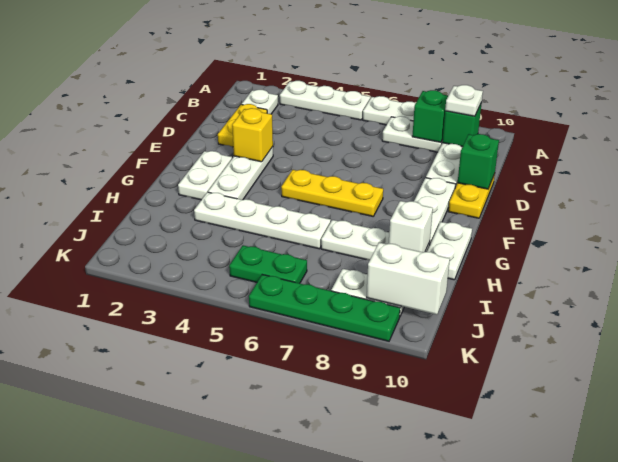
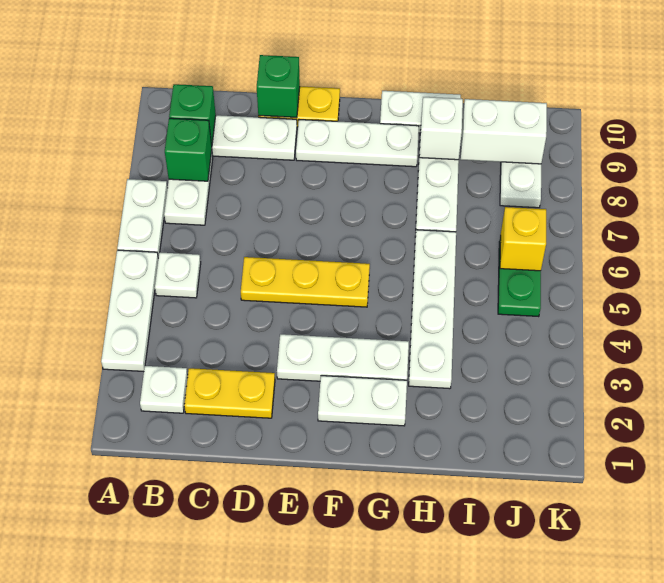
white plate B9 level 3 -> white plate B5 level 1
yellow brick E3 level 2 -> yellow brick J6 level 2
yellow plate F5:F7 level 1 -> yellow plate D5:F5 level 1
white brick J9:J10 level 2 -> white brick I9:J9 level 2
green plate K6:K9 level 1 -> none

